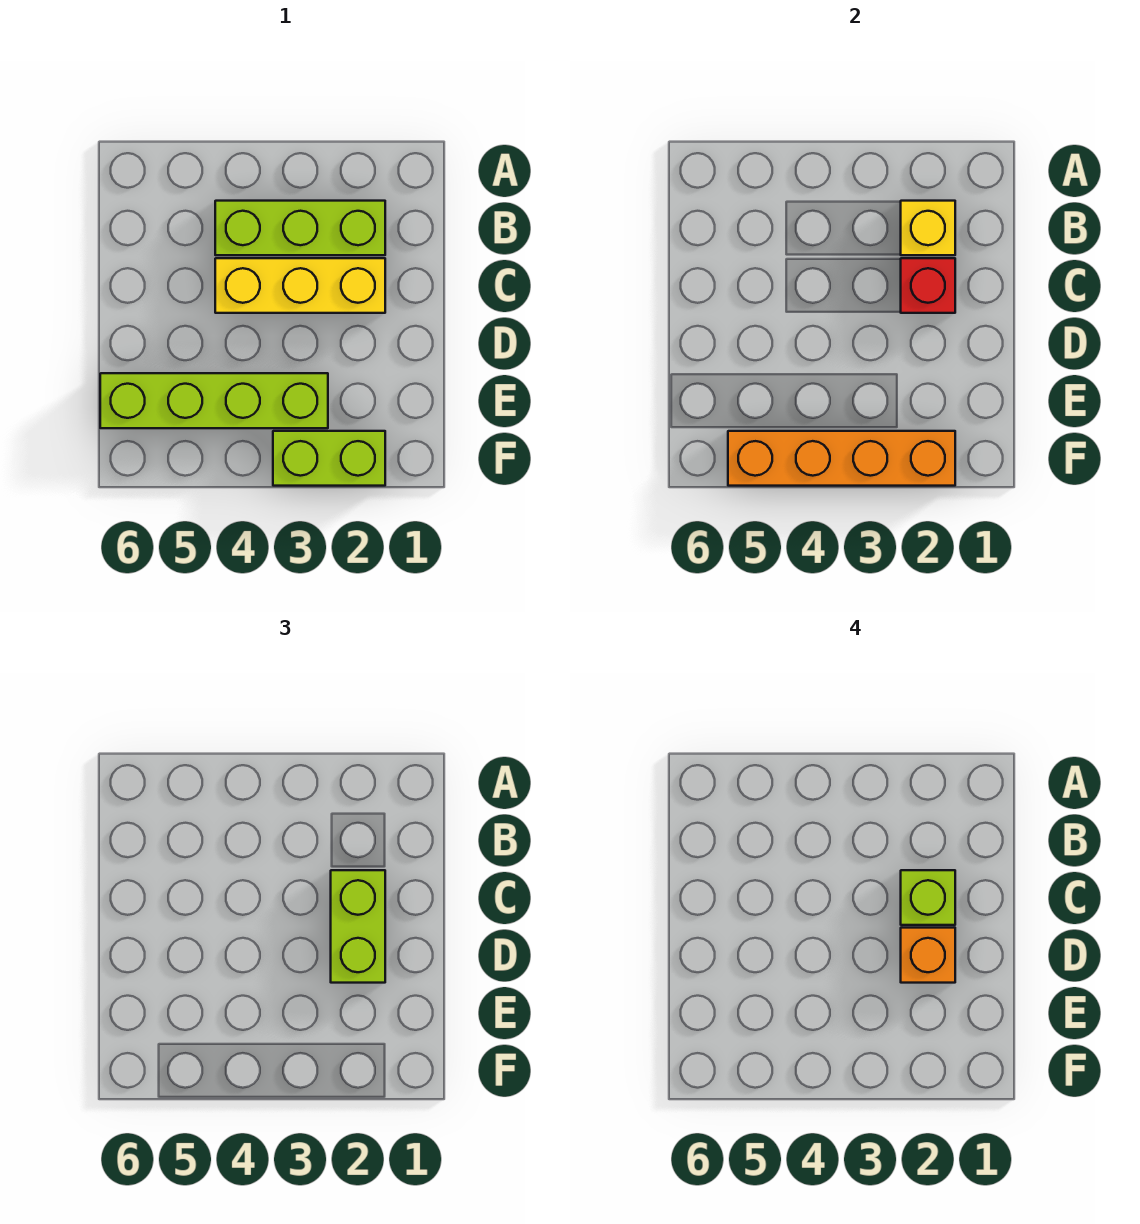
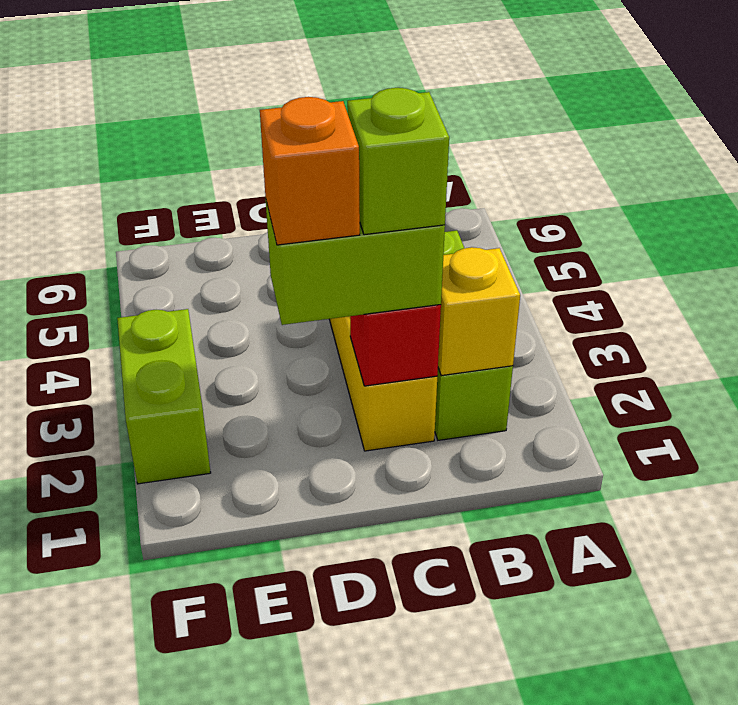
lime brick E3:E6 level 1 -> none
orange brick F2:F5 level 2 -> none

